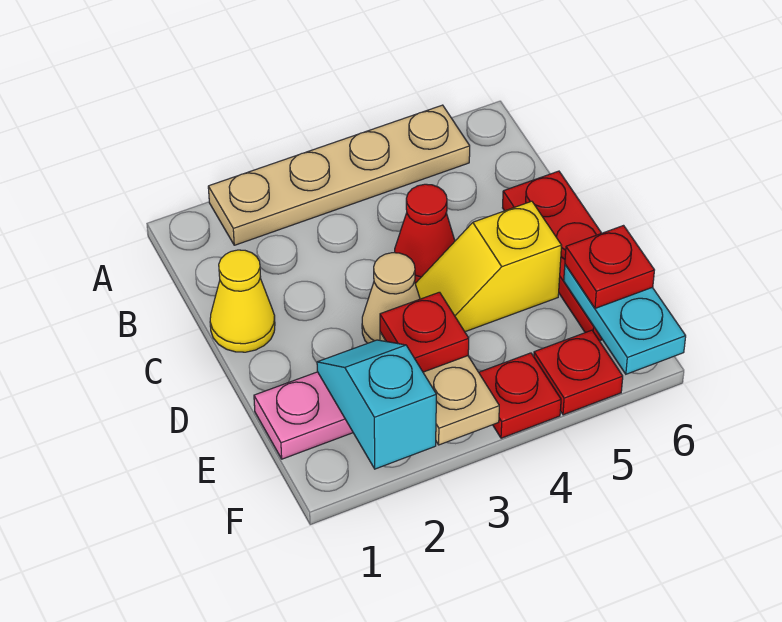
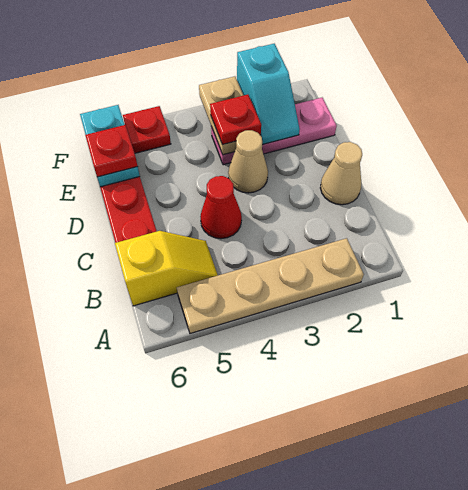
yellow cone C1 level 1 -> tan cone C1 level 1
yellow slope D4:D5 level 1 top 5 -> yellow slope B5:B6 level 1 top 6
red plate F4 level 1 -> none

